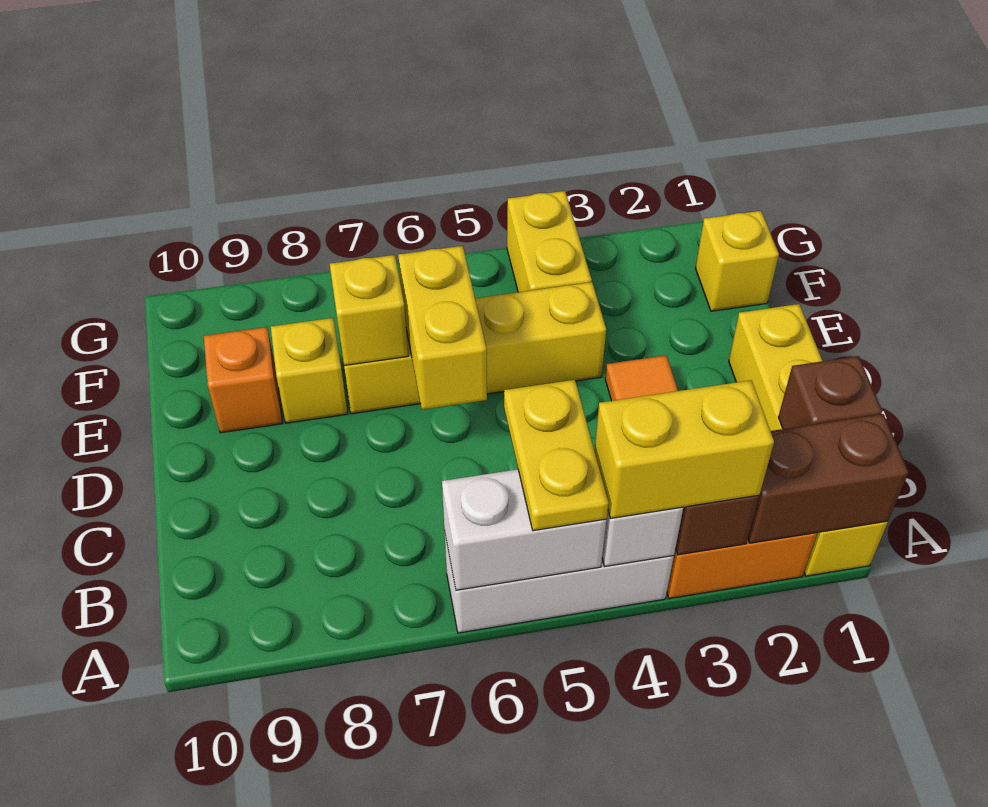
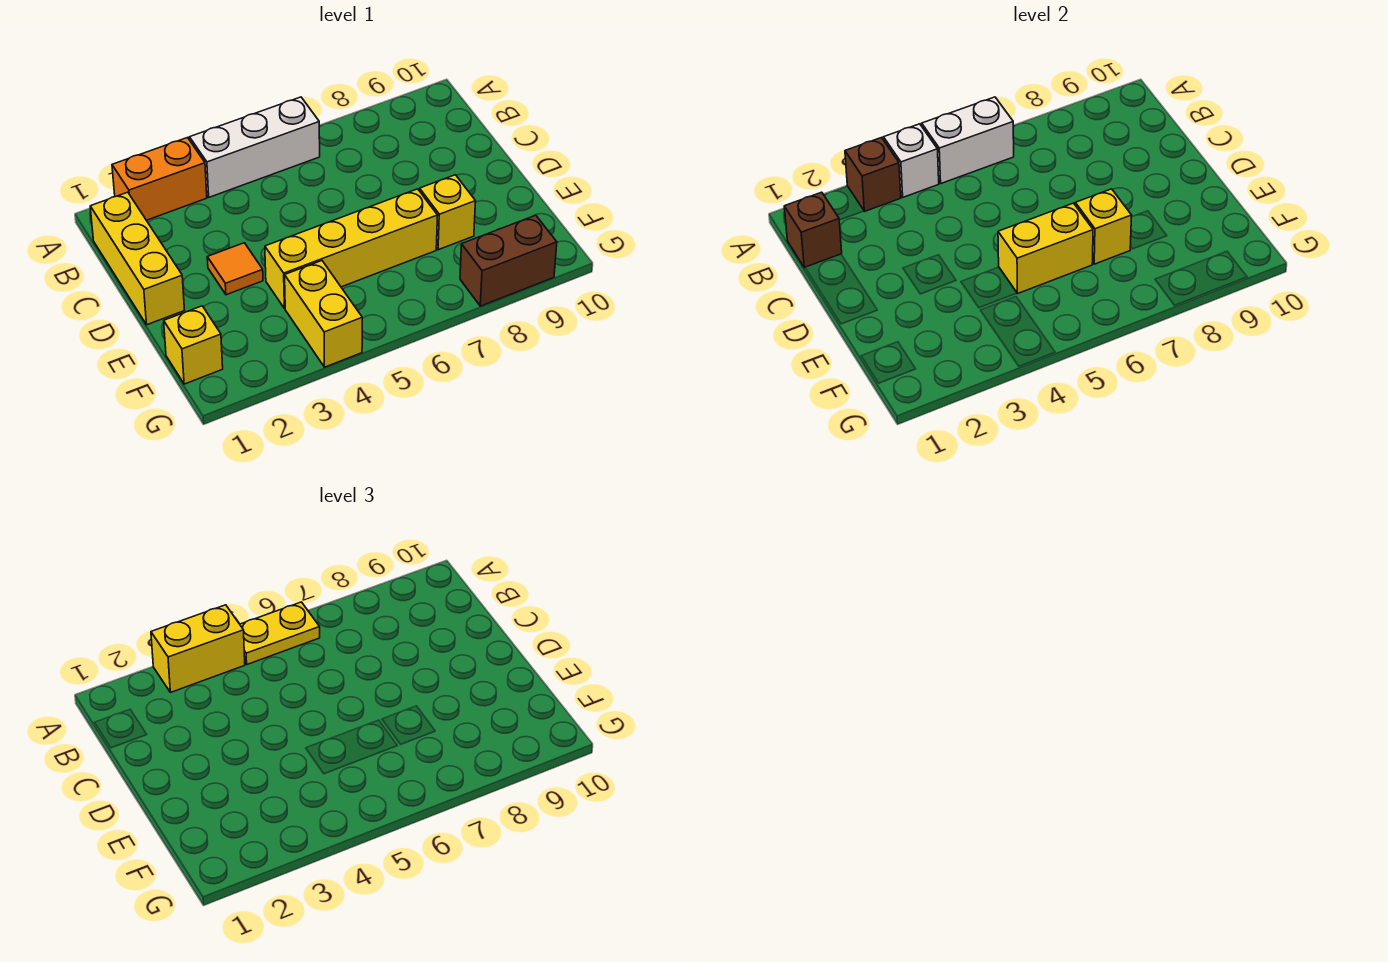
yellow brick A1:D1 level 1 -> yellow brick B1:D1 level 1
brown brick A1:A2 level 2 -> brown brick G8:G9 level 1
yellow plate A5:B5 level 3 -> yellow plate A5:A6 level 3
yellow brick D6:E6 level 2 -> yellow brick E5:E6 level 2
orange brick E9 level 1 -> none

